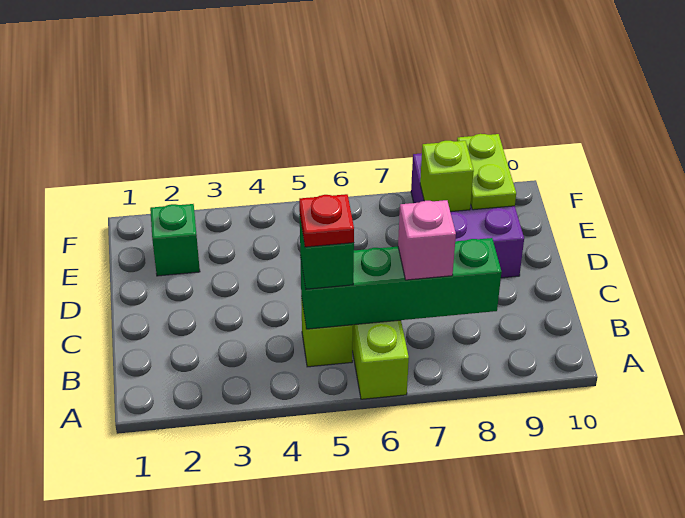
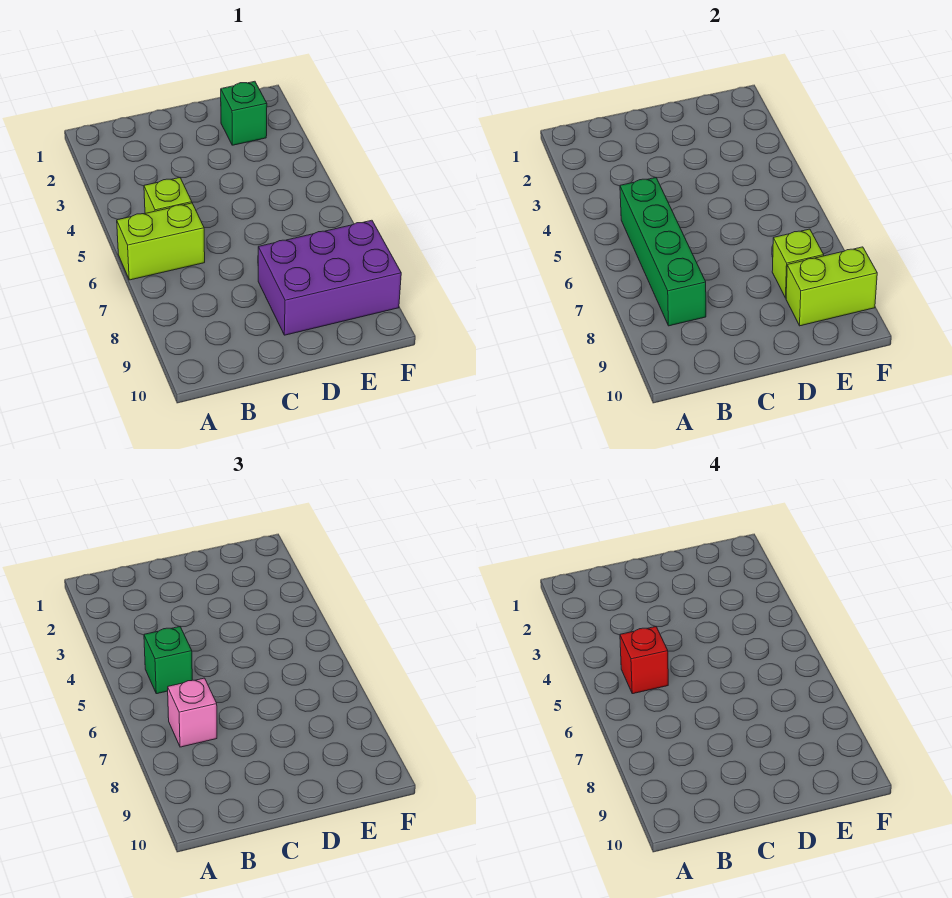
red plate B5 level 4 -> red brick B5 level 4
lime plate E9:F9 level 2 -> lime brick E9:F9 level 2

